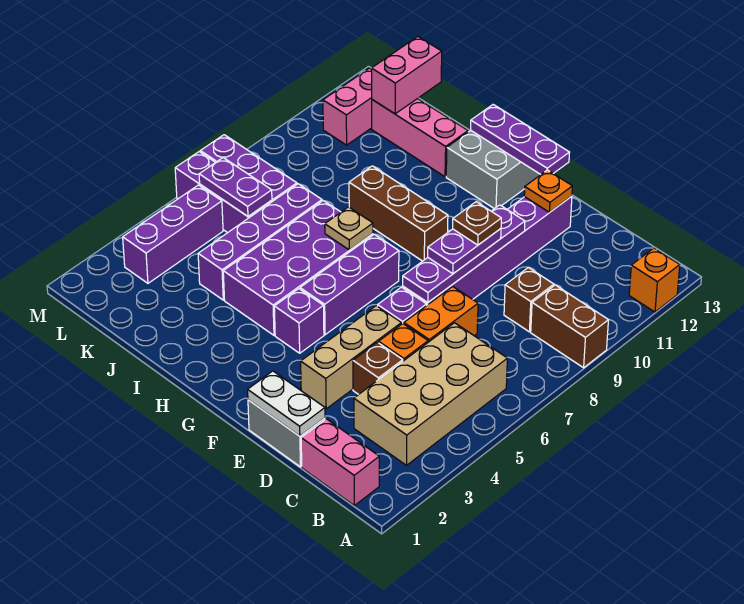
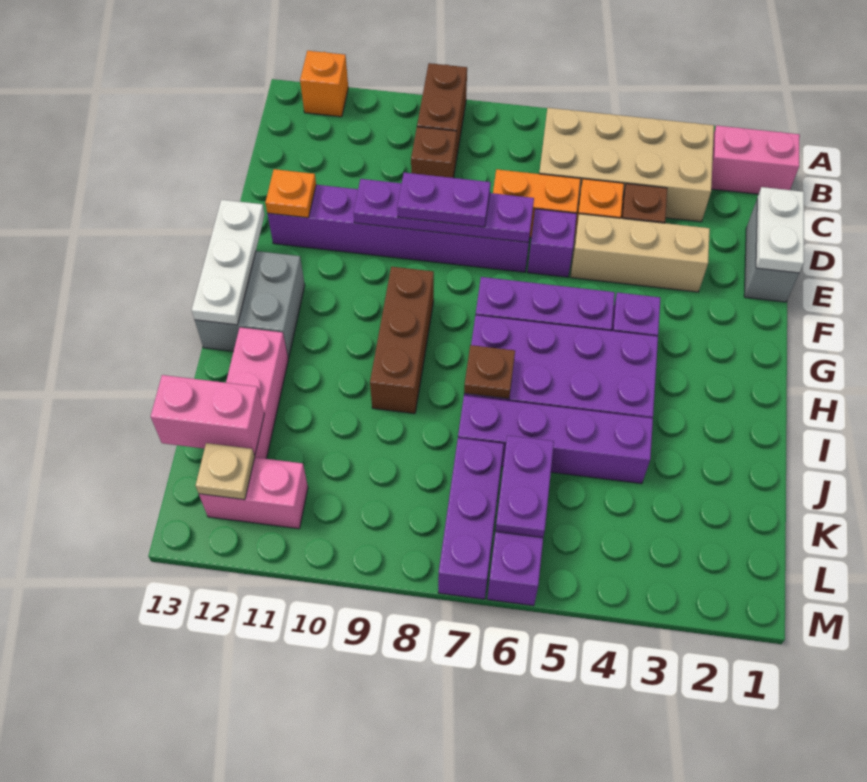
pink brick B1:C1 level 1 -> pink brick B1:B2 level 1
brown plate E9 level 4 -> brown plate I7 level 2
purple plate F13:H13 level 2 -> white plate F13:H13 level 2
tan plate H7 level 2 -> tan plate L12 level 2
purple brick L3:L5 level 1 -> none

